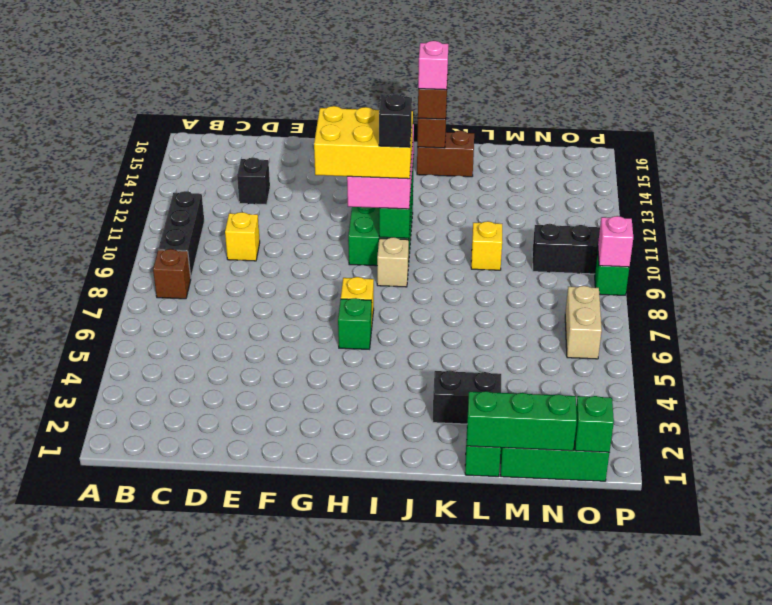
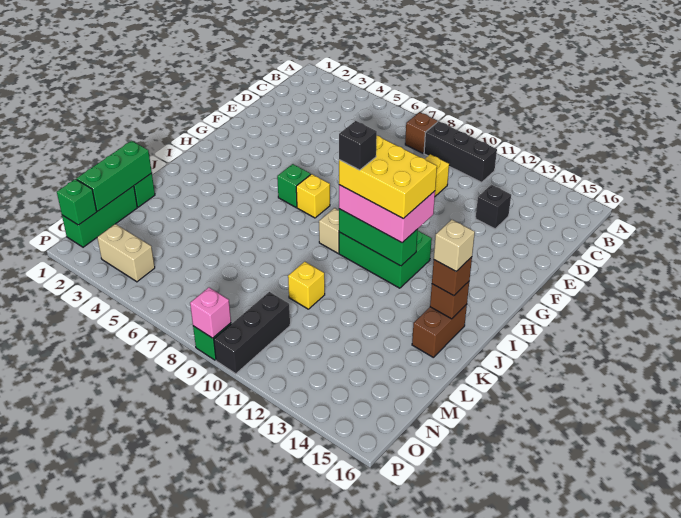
yellow brick G10:I11 level 4 -> yellow brick H10:I12 level 4
pink brick J15 level 4 -> tan brick J15 level 4
black brick K3:L3 level 1 -> none
tan brick O6:O7 level 1 -> tan brick O3:O4 level 1

